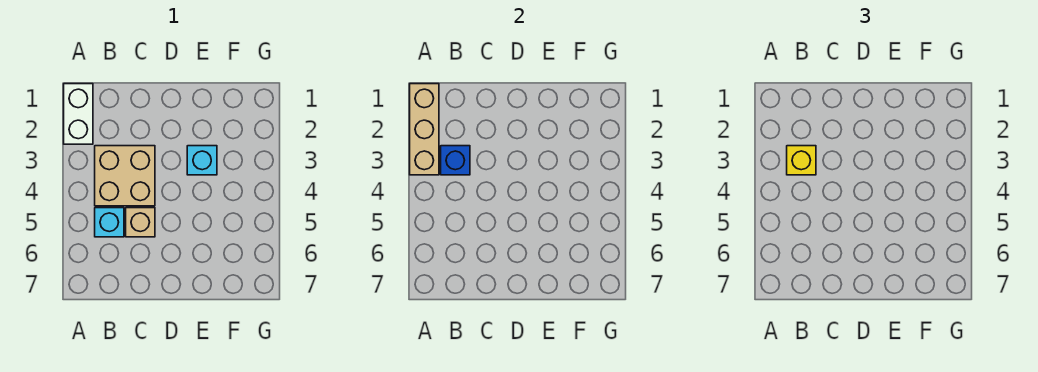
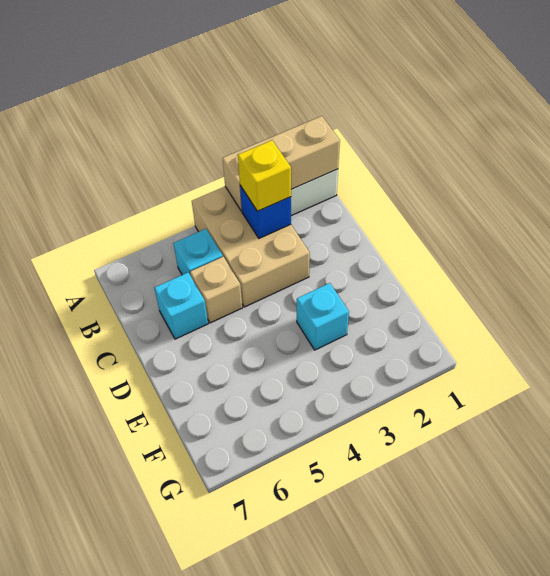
tan brick B3:C4 level 1 -> tan brick A3:C4 level 1
none -> cyan brick C6 level 1

